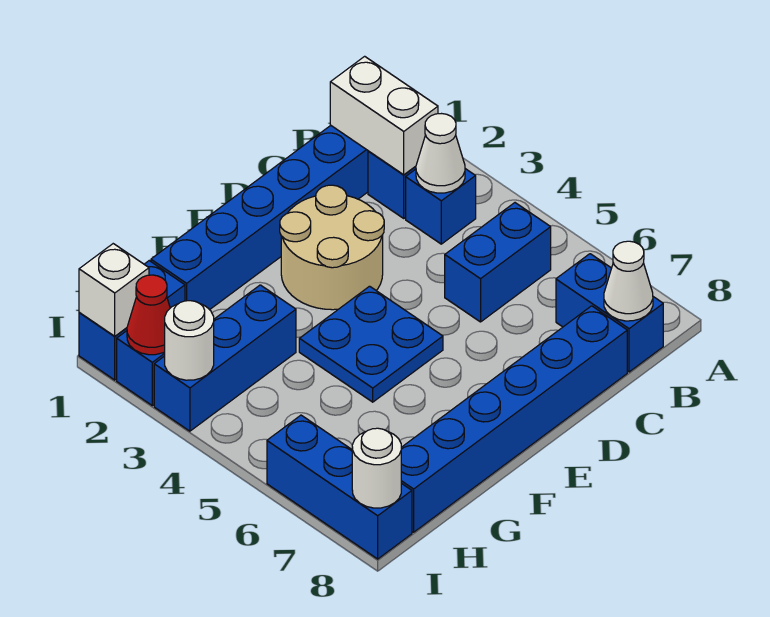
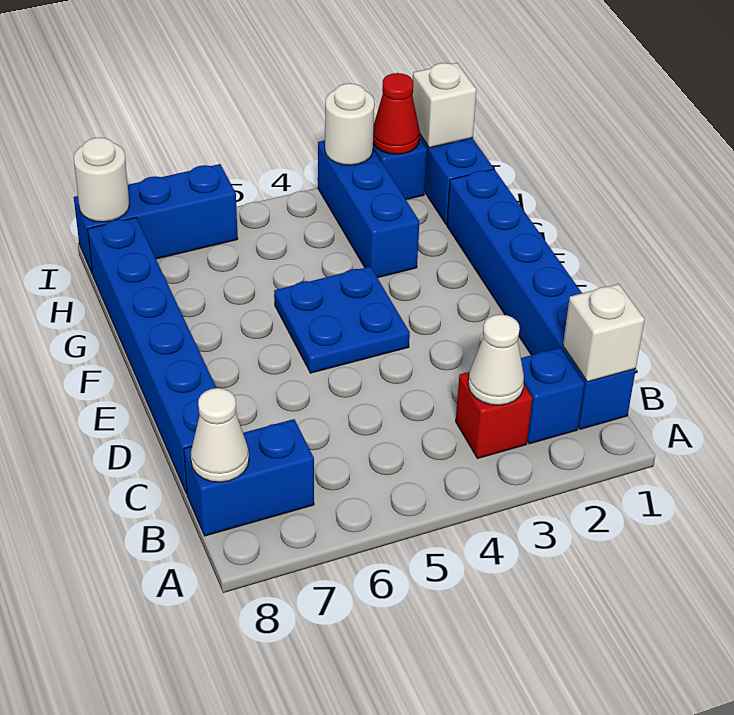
white brick B1:B2 level 2 -> white brick B1 level 2
blue brick B3 level 1 -> red brick B3 level 1
blue brick B5:C5 level 1 -> none
tan round brick D2:E3 level 1 -> none

